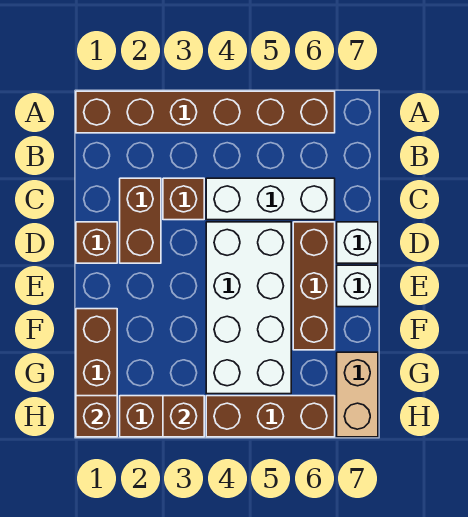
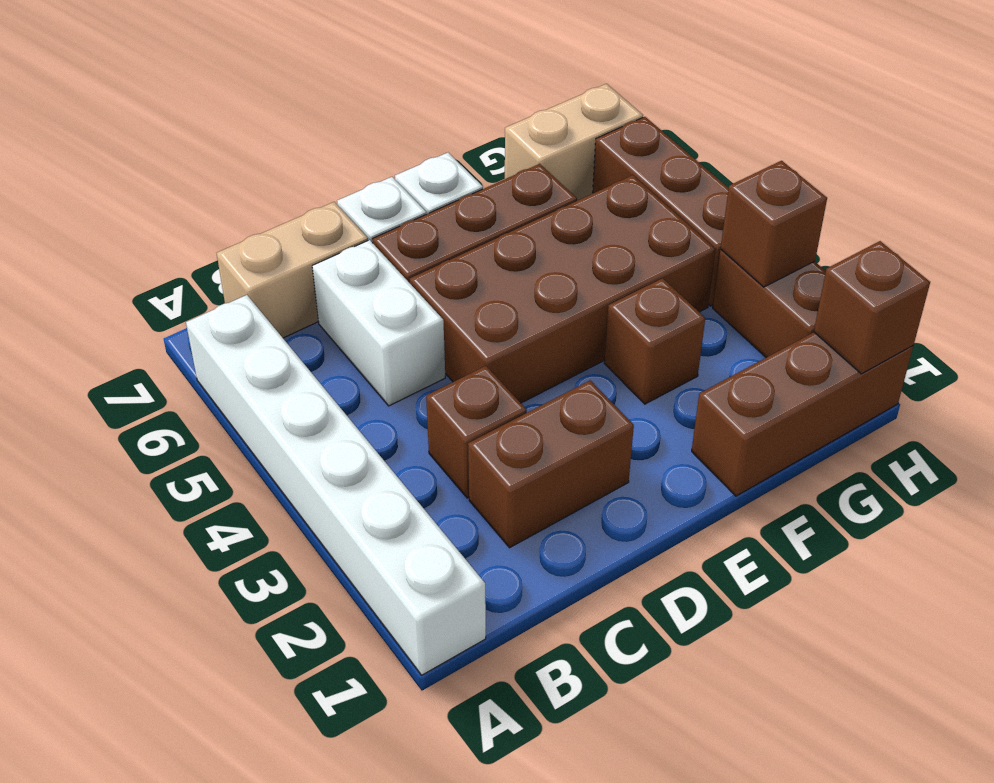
brown brick A1:A6 level 1 -> white brick A1:A6 level 1
none -> tan brick B7:C7 level 1
white brick C4:C6 level 1 -> white brick C5:C6 level 1
brown brick D1 level 1 -> brown brick F3 level 1
white brick D4:G5 level 1 -> brown brick D4:G5 level 1

